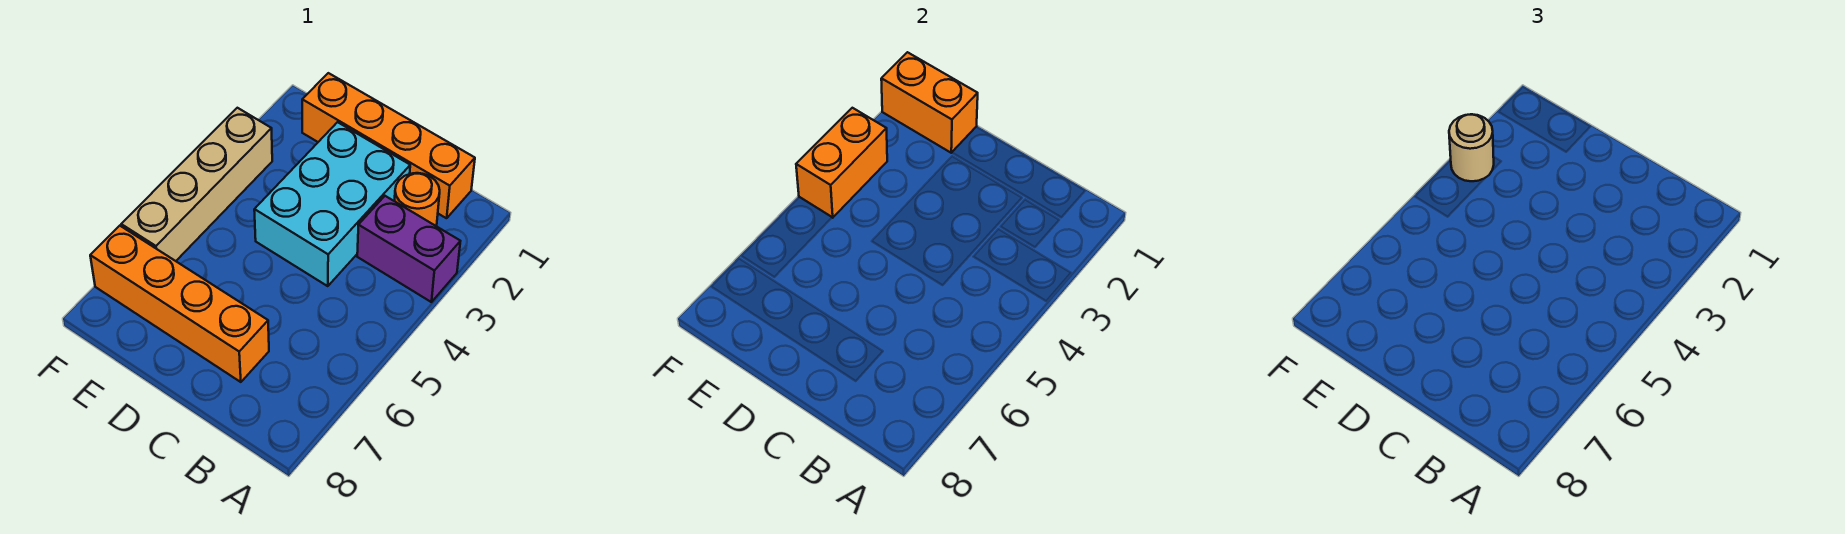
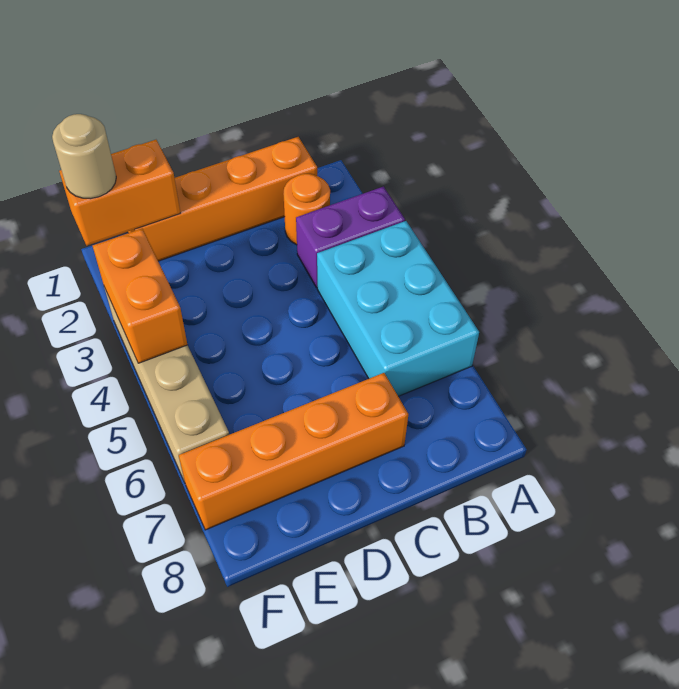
cyan brick C2:D4 level 1 -> cyan brick A4:B6 level 1
tan round brick F3 level 3 -> tan round brick F1 level 3

